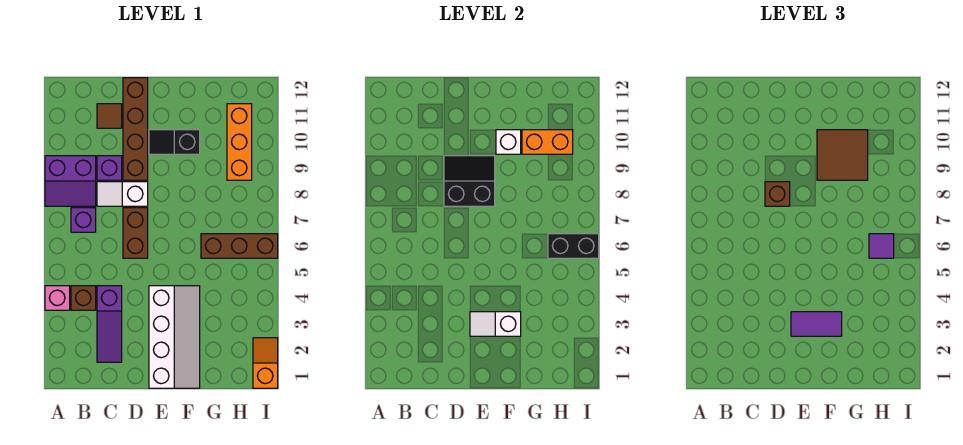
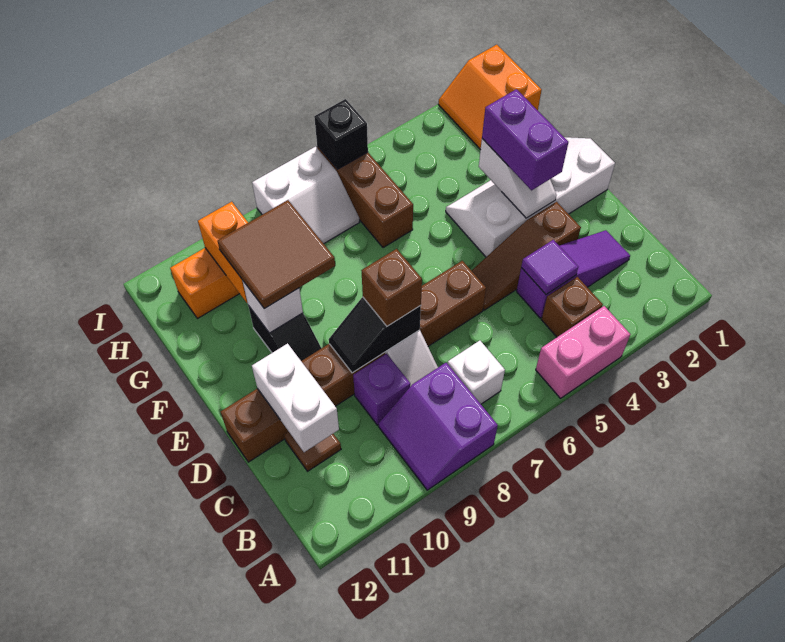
pink brick A4 level 1 -> pink brick A4:A5 level 1
purple slope A8:B9 level 1 top 9 -> purple slope A8:B9 level 1 top 8
purple brick B7 level 1 -> white brick B7 level 1
none -> white brick C11:D11 level 2
none -> brown slope D3:D5 level 1 top 3
black slope D8:E9 level 2 top 8 -> black slope D8:D9 level 2 top 8
purple tile E3:F3 level 3 -> purple brick E3:F3 level 3
black brick H6:I6 level 2 -> black brick I6 level 2
purple tile H6 level 3 -> purple tile C4 level 2
none -> white slope H7:I8 level 1 top I
orange slope I1:I2 level 1 top 1 -> orange slope H1:I2 level 1 top 1

